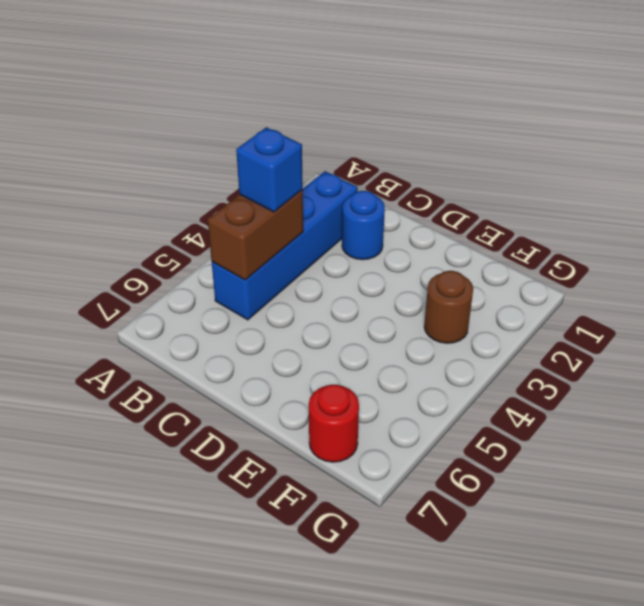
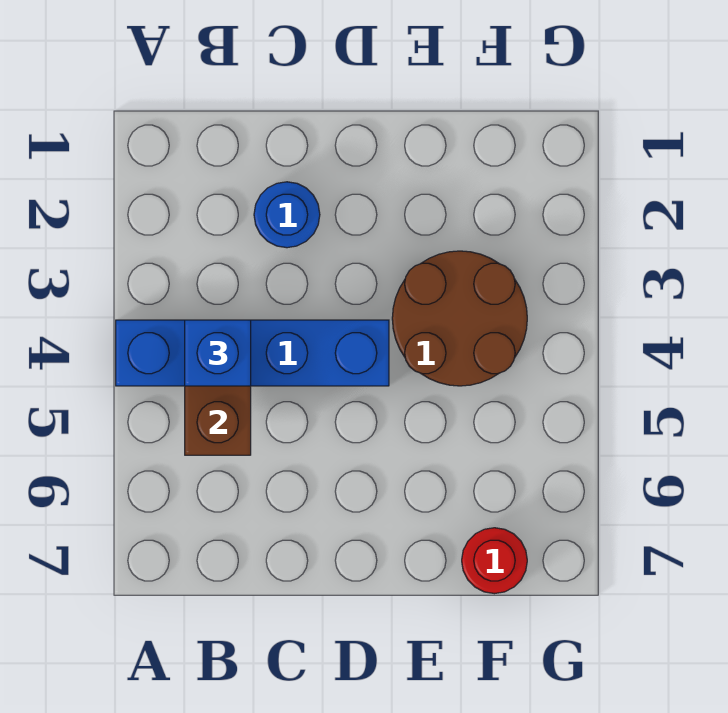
blue brick B2:B5 level 1 -> blue brick A4:D4 level 1
brown round brick F3 level 1 -> brown round brick E3:F4 level 1

